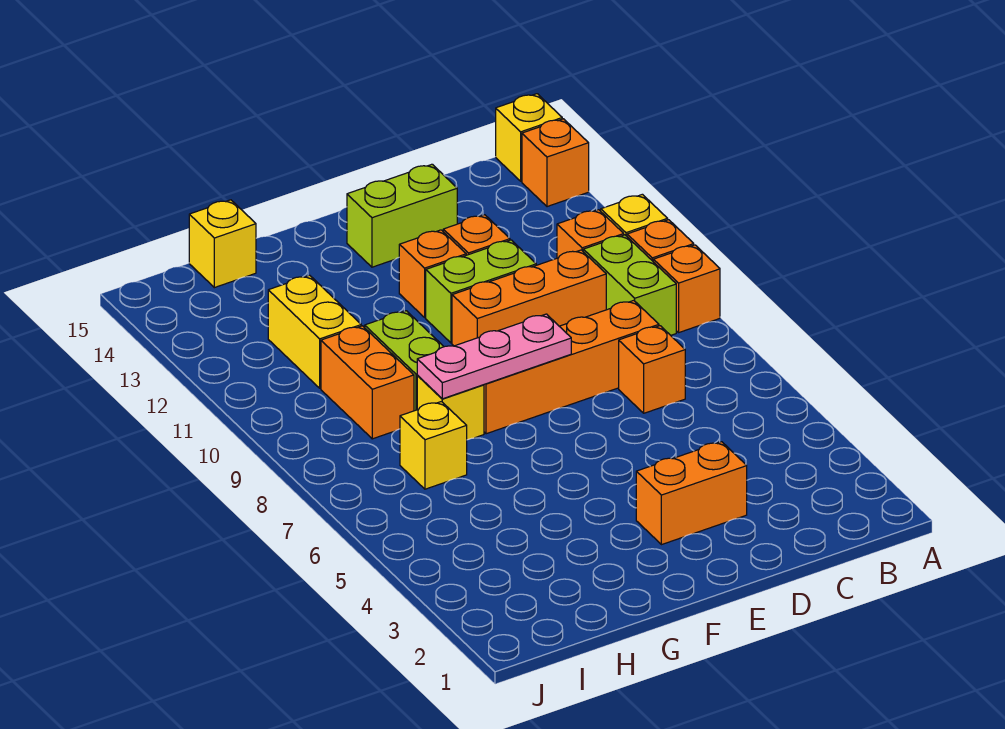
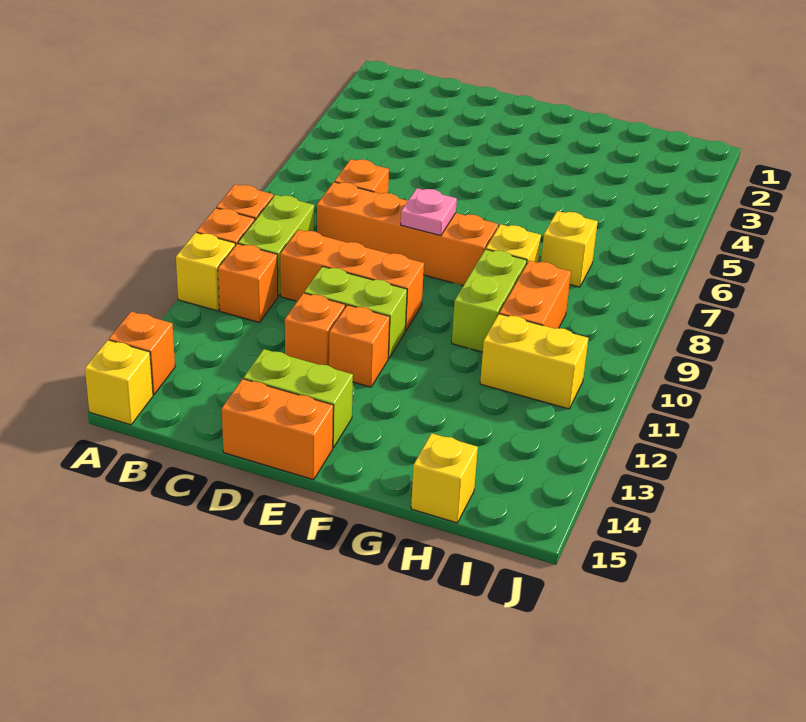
orange brick D3:E3 level 1 -> orange brick D15:E15 level 1
pink plate E8:G8 level 2 -> pink plate E8 level 2
yellow brick H11:H12 level 1 -> yellow brick H11:I11 level 1

